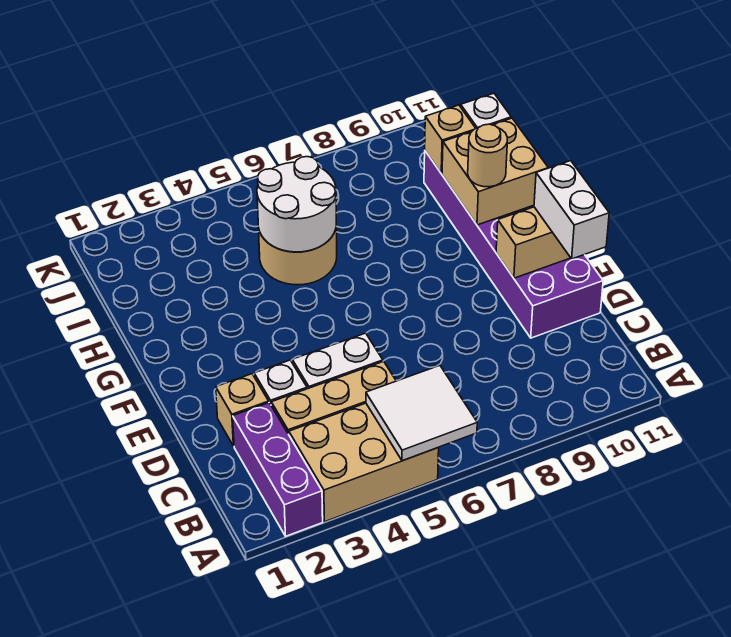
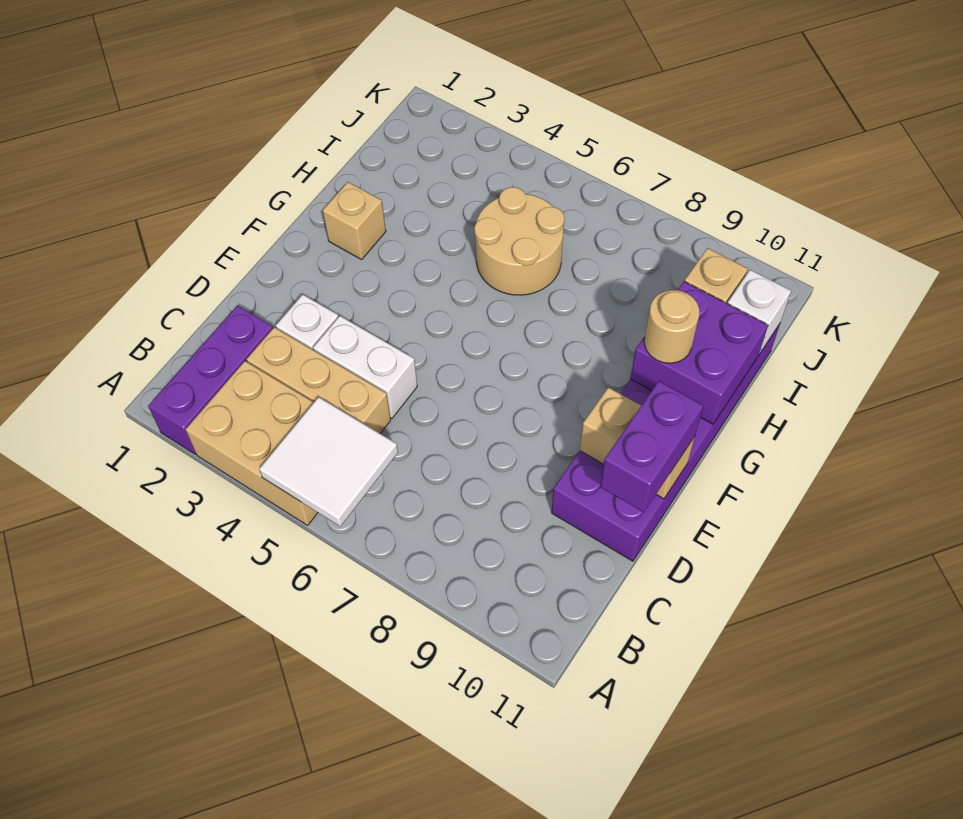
tan brick D2 level 1 -> tan brick G2 level 1
white brick D11:E11 level 3 -> purple brick D11:E11 level 3
tan brick G10:H11 level 2 -> purple brick G10:H11 level 2
white round brick H5:I6 level 2 -> none

